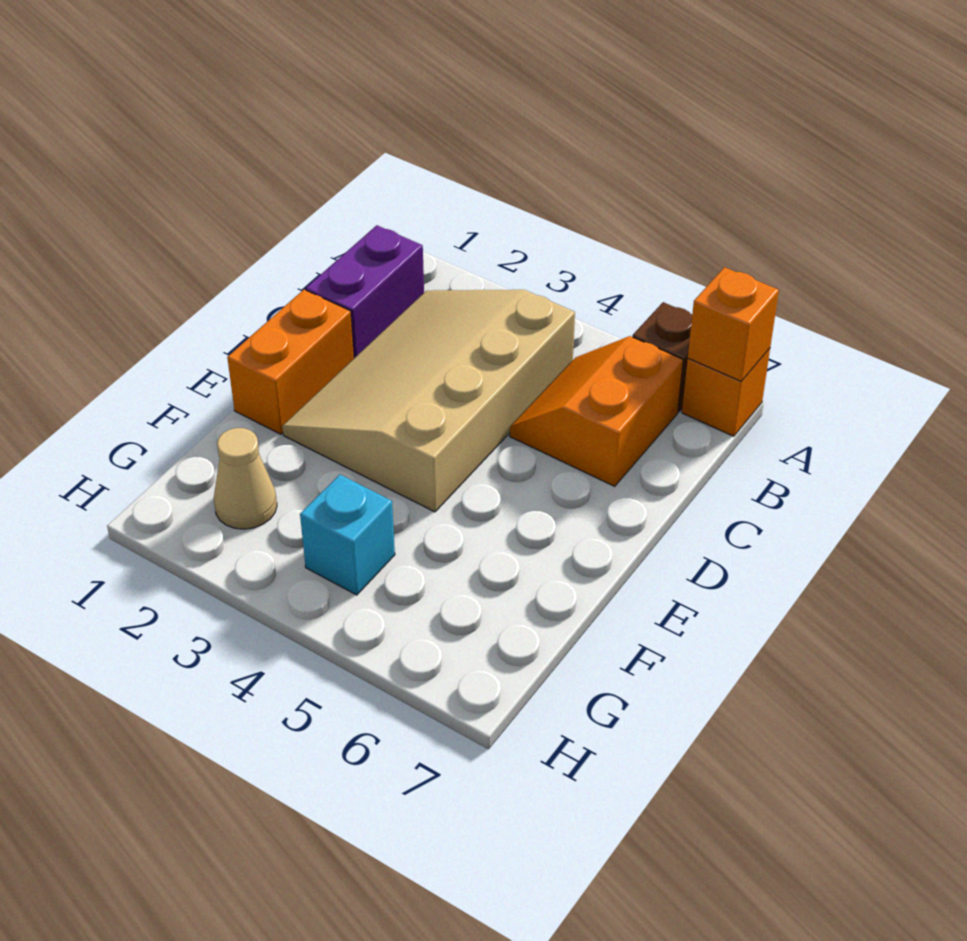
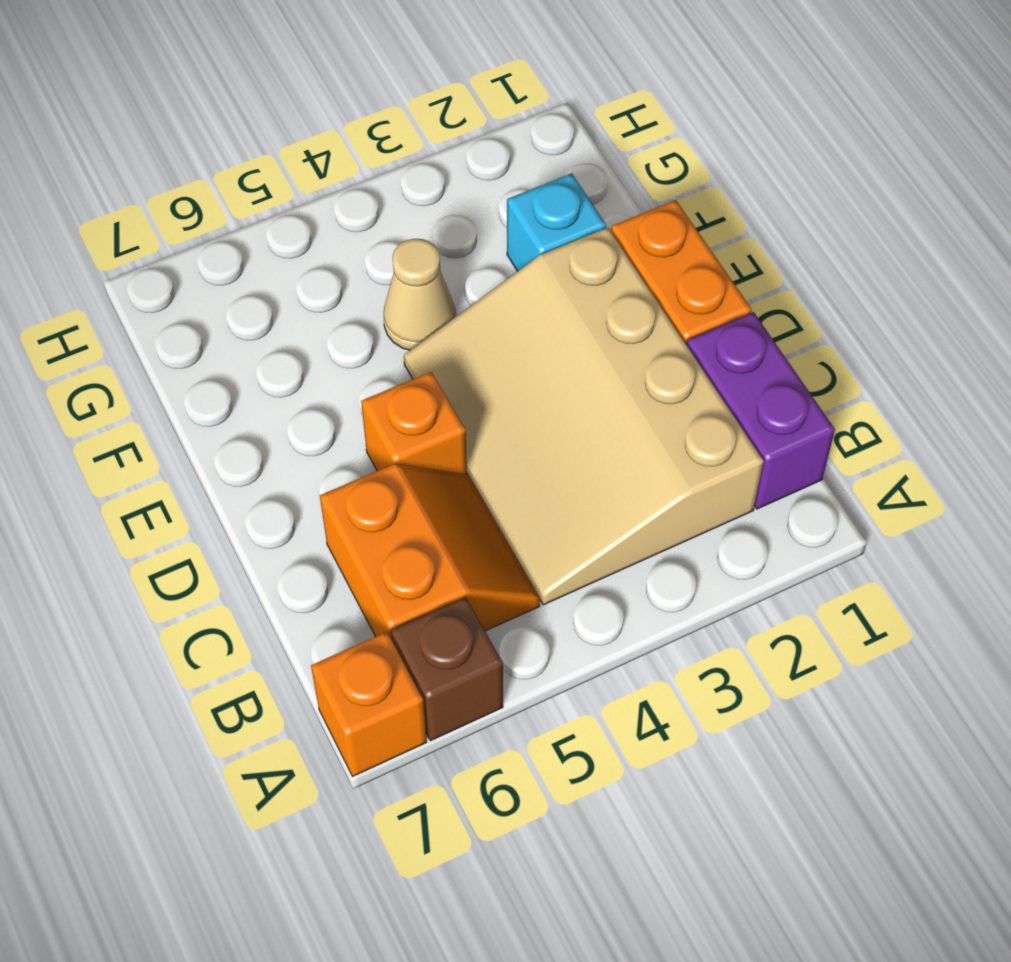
orange brick A7 level 2 -> orange brick D5 level 1
tan slope B2:E4 level 1 top 4 -> tan slope B2:E4 level 1 top 2
tan cone G2 level 1 -> tan cone F4 level 1
cyan brick G4 level 1 -> cyan brick F2 level 1

